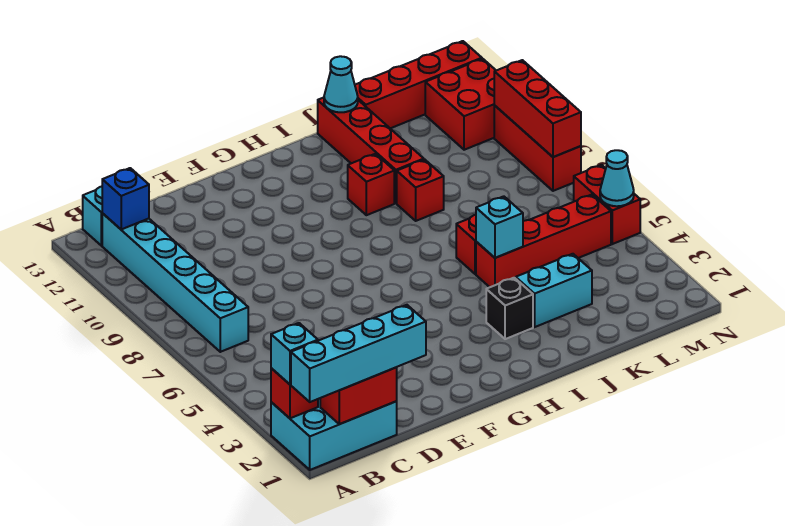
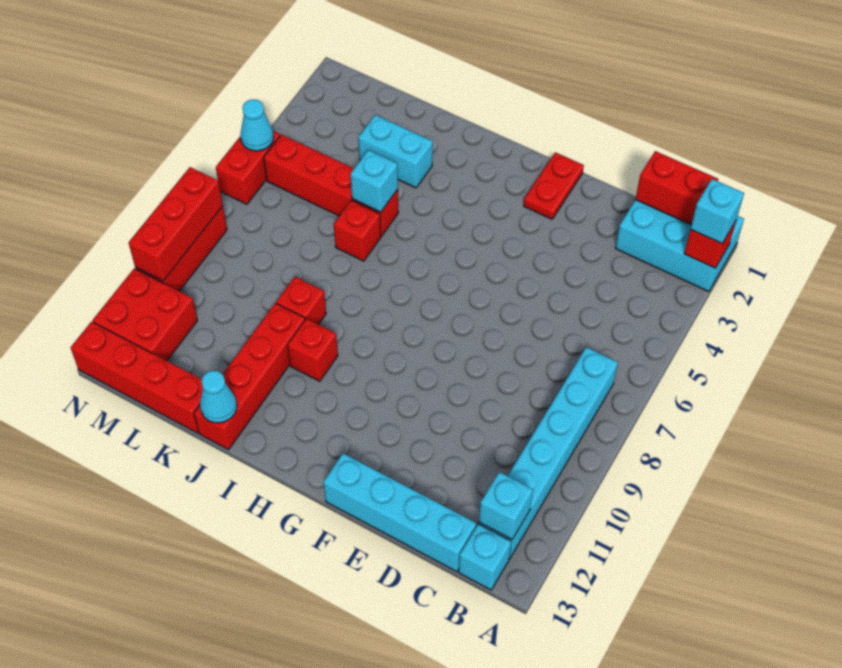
cyan brick A1:D1 level 3 -> cyan brick C13:F13 level 1
blue brick B12 level 2 -> cyan brick B12 level 2
none -> red plate F1:F2 level 1
black brick I3 level 1 -> none

